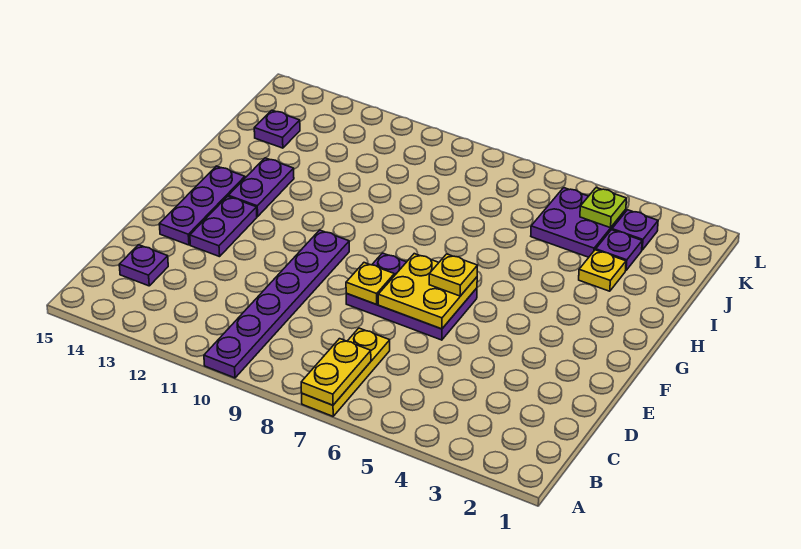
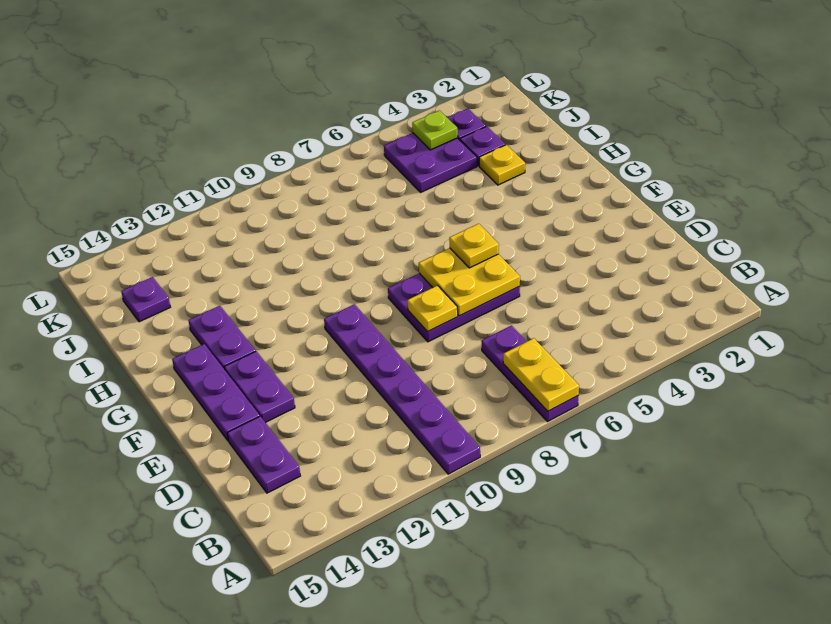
yellow plate A7:C7 level 1 -> purple plate A7:C7 level 1
purple plate C14 level 1 -> purple plate C14:D14 level 1

